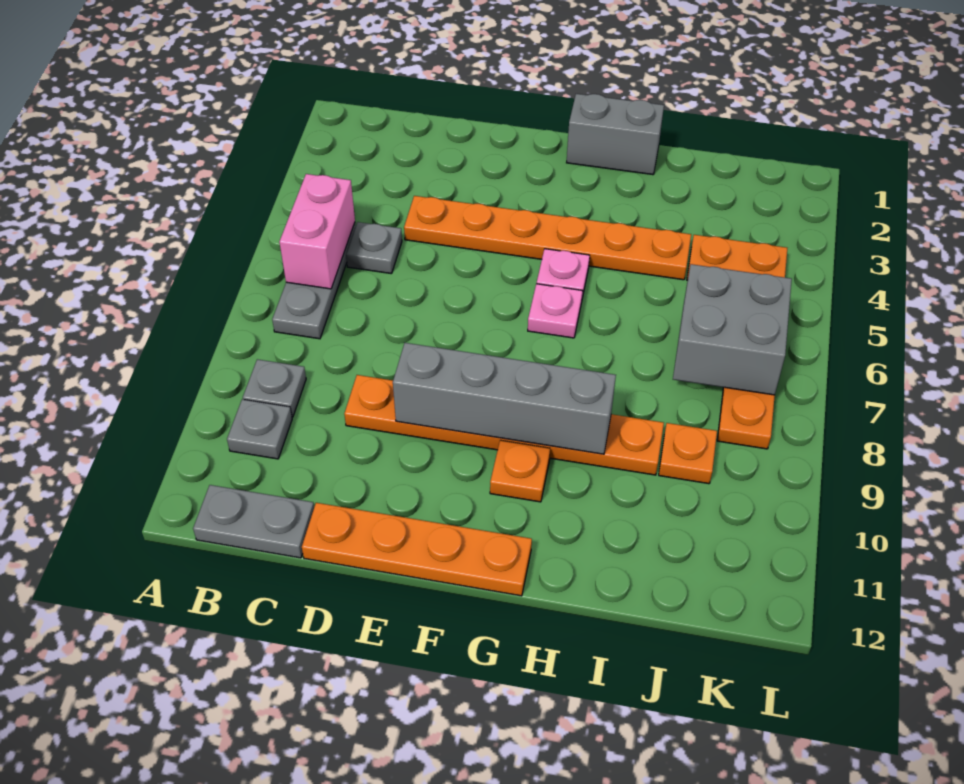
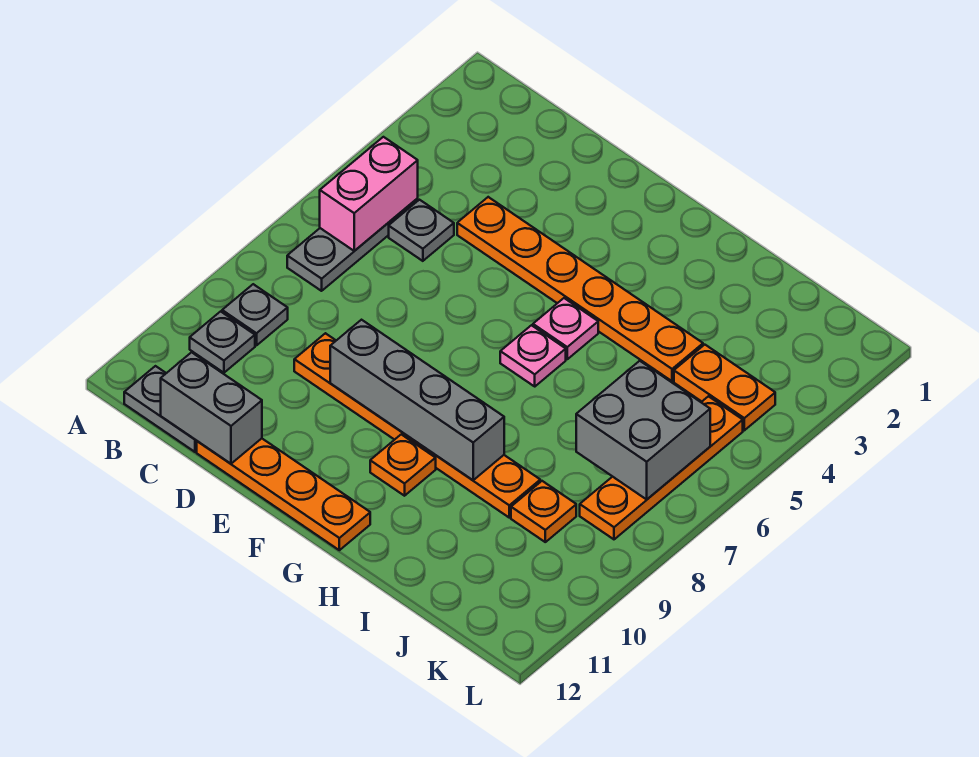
grey brick G1:H1 level 1 -> grey brick C12:D12 level 2

